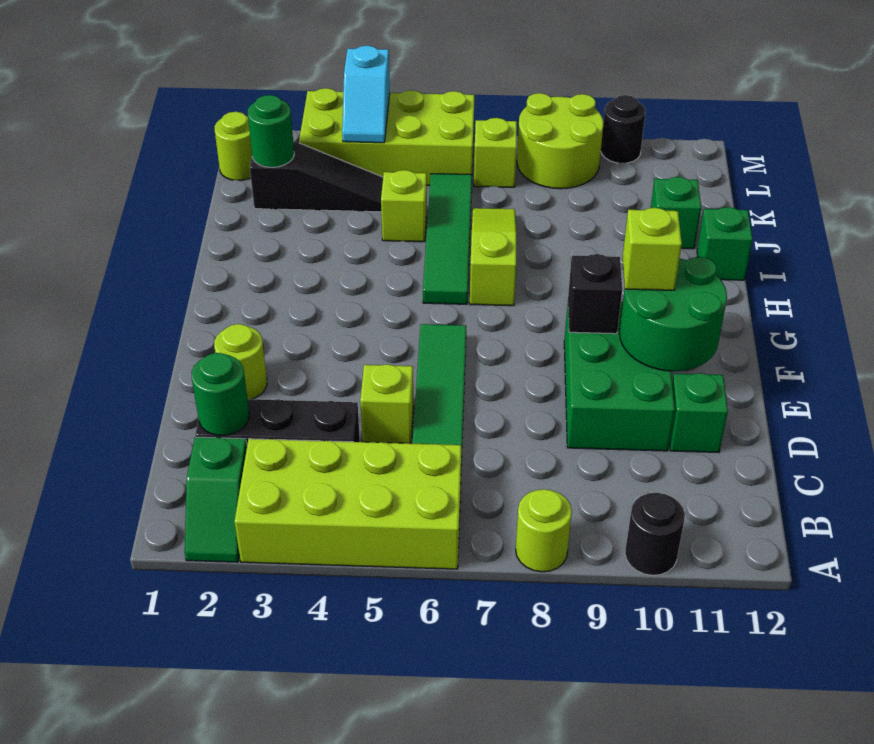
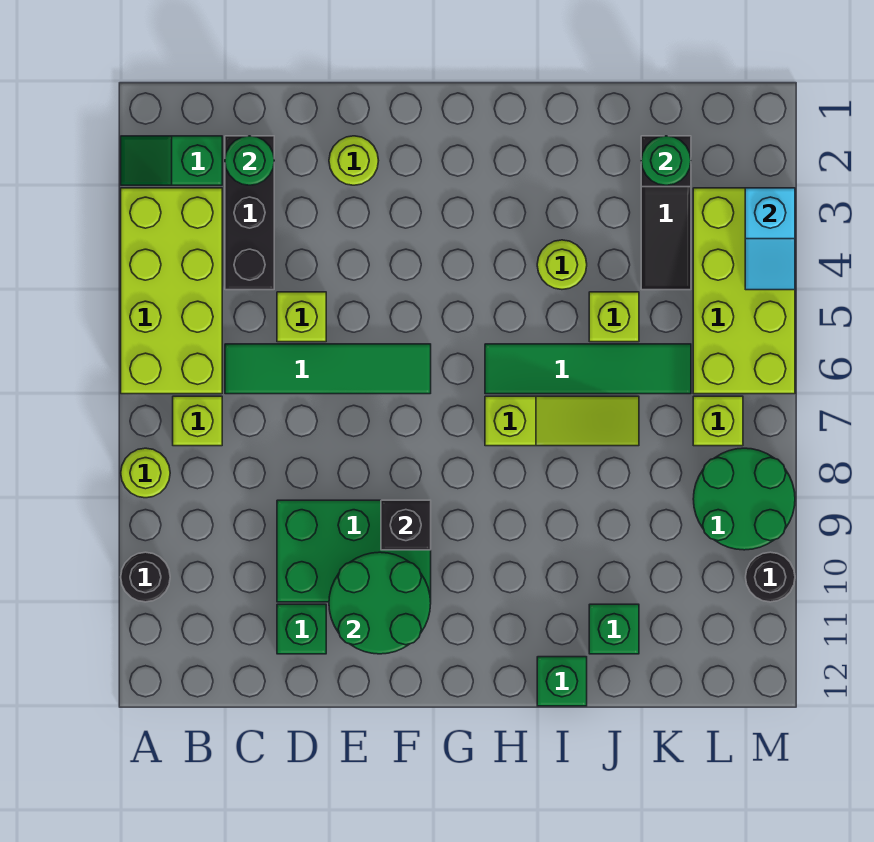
lime brick F10 level 3 -> lime brick B7 level 1
lime round brick L1 level 1 -> lime round brick I4 level 1
cyan slope L4:M4 level 2 top M -> cyan slope M3:M4 level 2 top 3
lime round brick L8:M9 level 1 -> green round brick L8:M9 level 1

